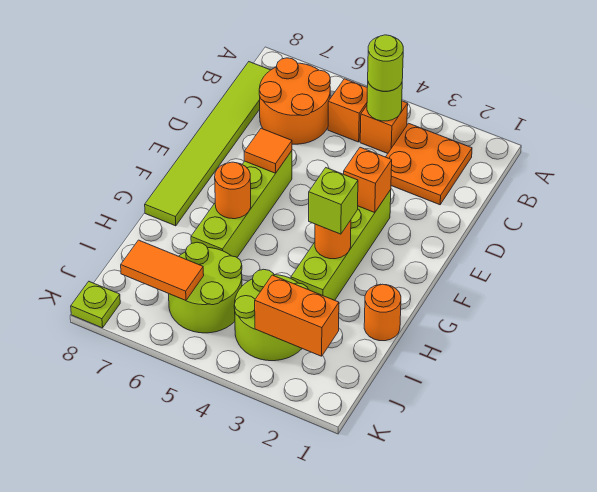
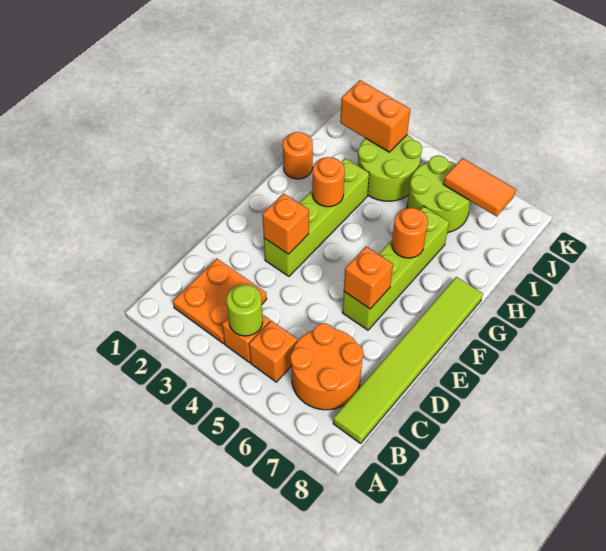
lime round brick B4 level 3 -> none
orange tile E6 level 2 -> orange brick E6 level 2
lime brick G3 level 3 -> none
lime plate K8 level 1 -> none

